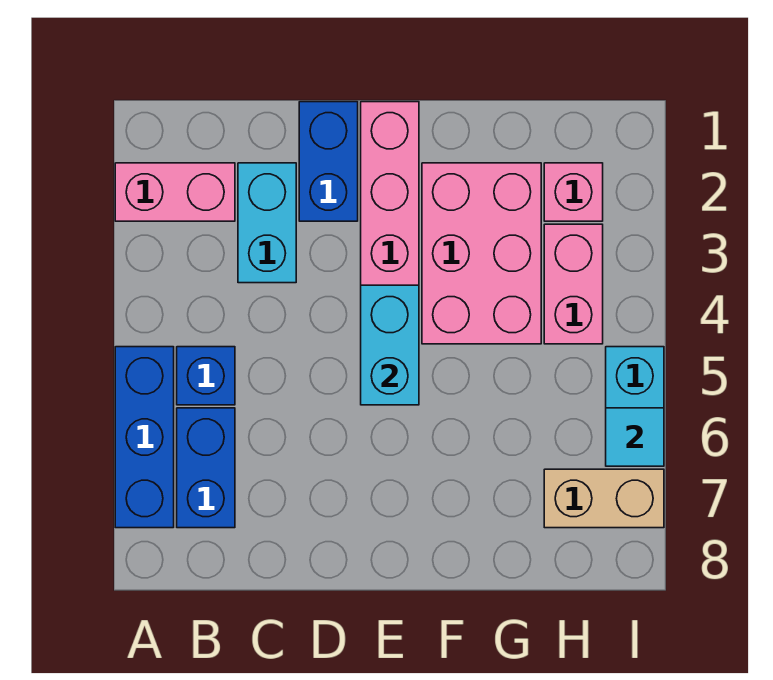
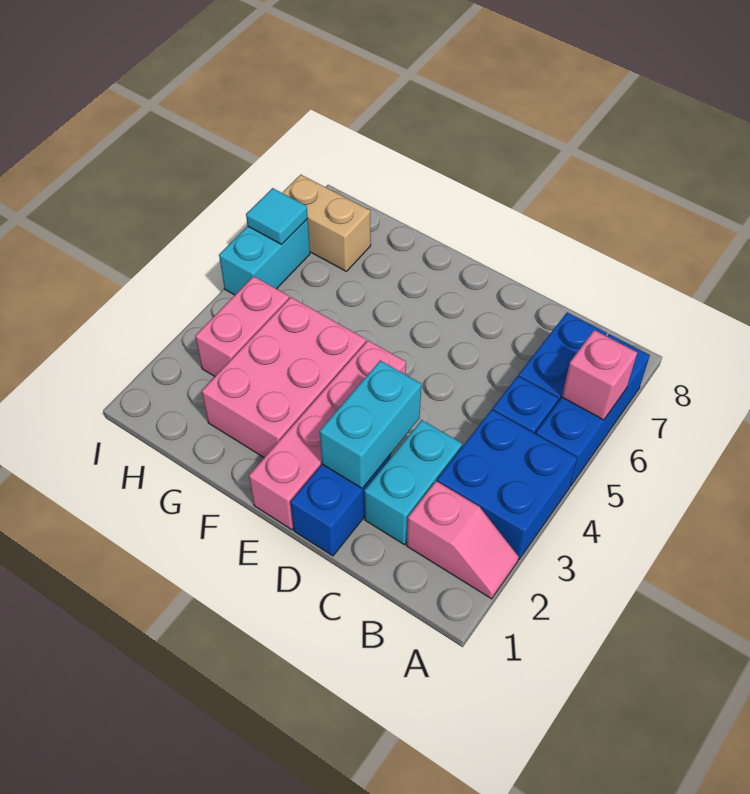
pink brick A2:B2 level 1 -> pink slope A2:B2 level 1 top B
none -> blue brick A3:B4 level 1
cyan brick E4:E5 level 2 -> cyan brick D2:D3 level 2
pink brick H2 level 1 -> pink brick A6 level 2

